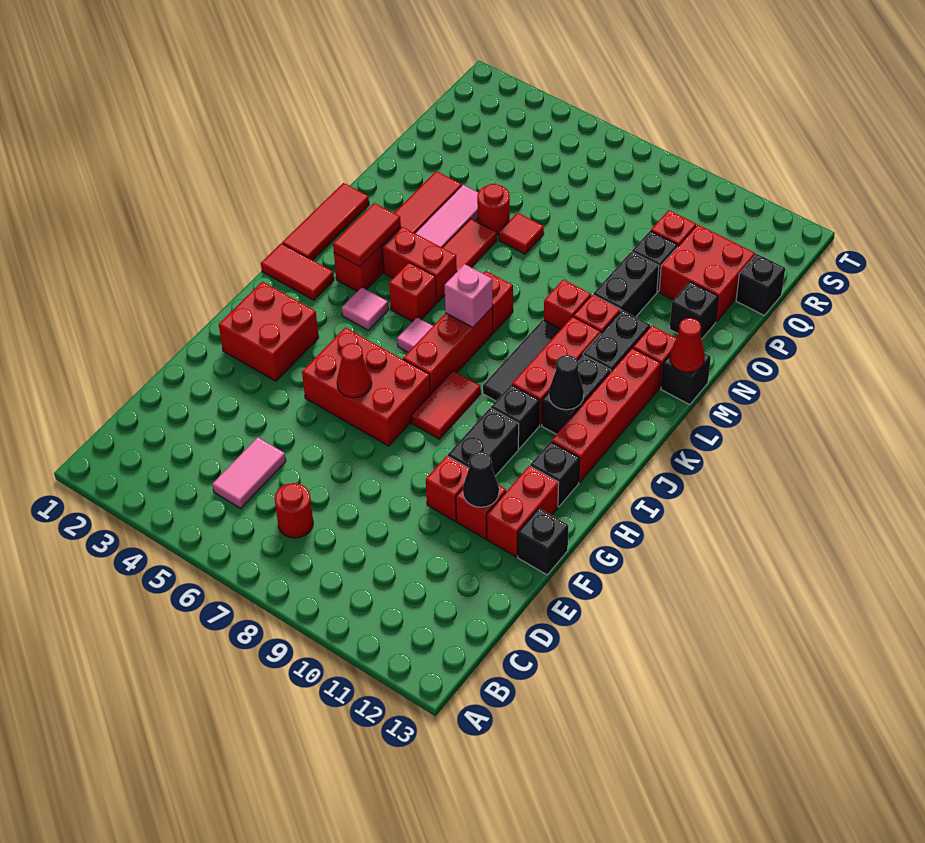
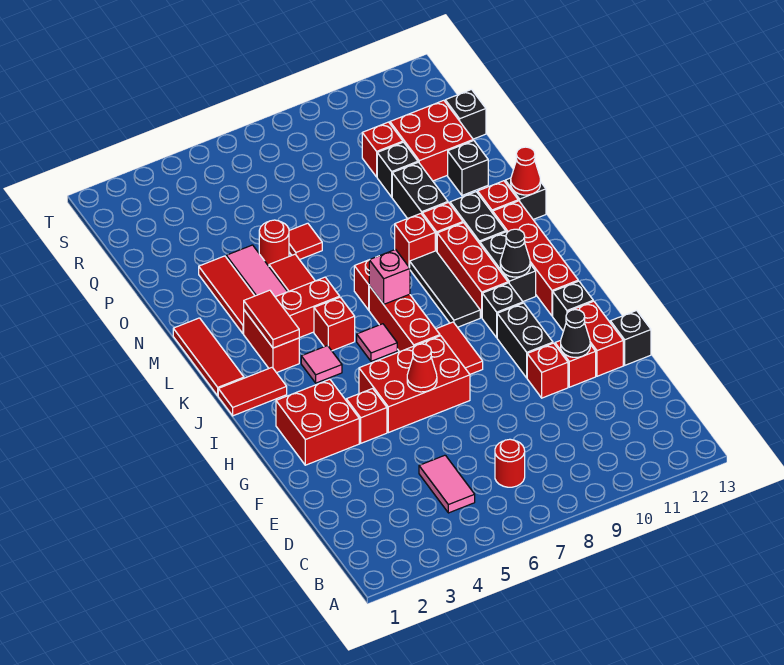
none -> red brick G4 level 1

